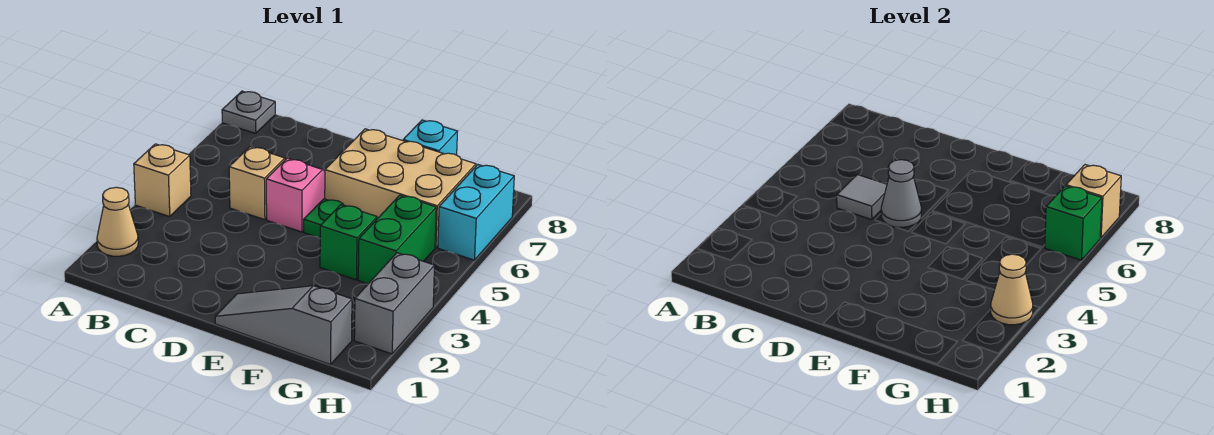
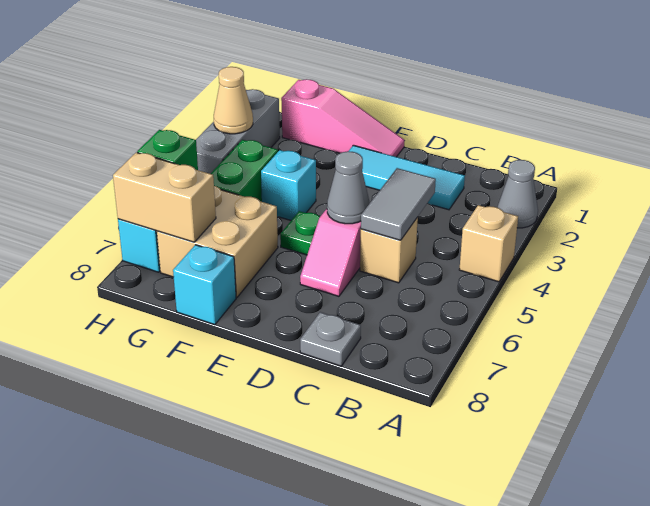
tan cone A2 level 1 -> grey cone A2 level 1
grey plate A8 level 1 -> grey plate C8 level 1
none -> cyan tile C2:E2 level 1
grey tile C5 level 2 -> grey tile C4:C5 level 2
grey slope E1:G1 level 1 top G -> pink slope E1:G1 level 1 top G
tan brick E6:G7 level 1 -> tan brick F6:G7 level 1
green brick F4 level 1 -> cyan brick F4 level 1
grey brick H2:H3 level 1 -> grey brick H2:H4 level 1
tan brick H7 level 2 -> tan brick G7:H7 level 2

